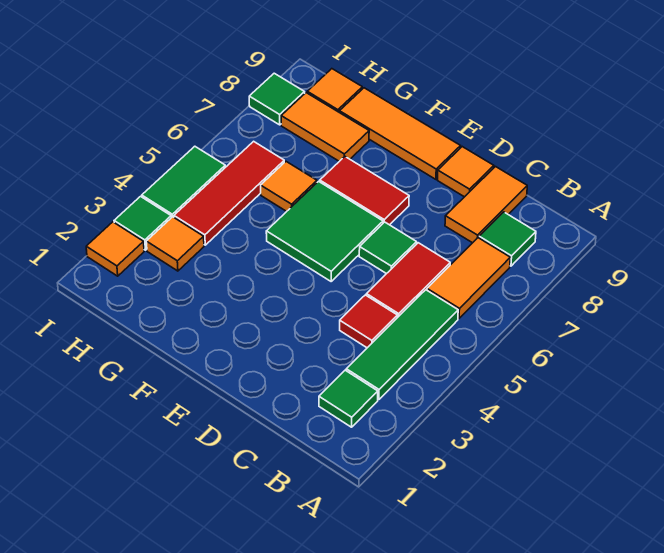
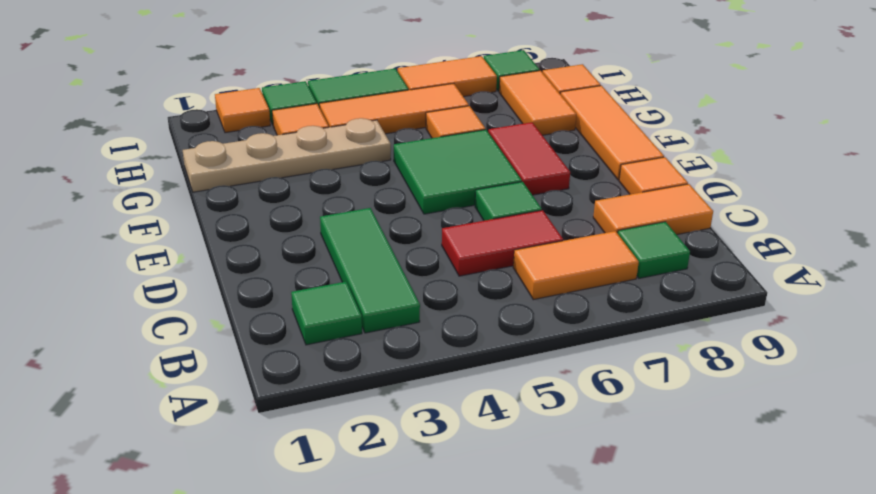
green tile B3:B5 level 1 -> green tile B3:D3 level 1
red tile C4 level 1 -> none
none -> tan plate G1:G4 level 1
red tile H4:H6 level 1 -> orange tile H4:H6 level 1
none -> orange tile I6:I7 level 1

